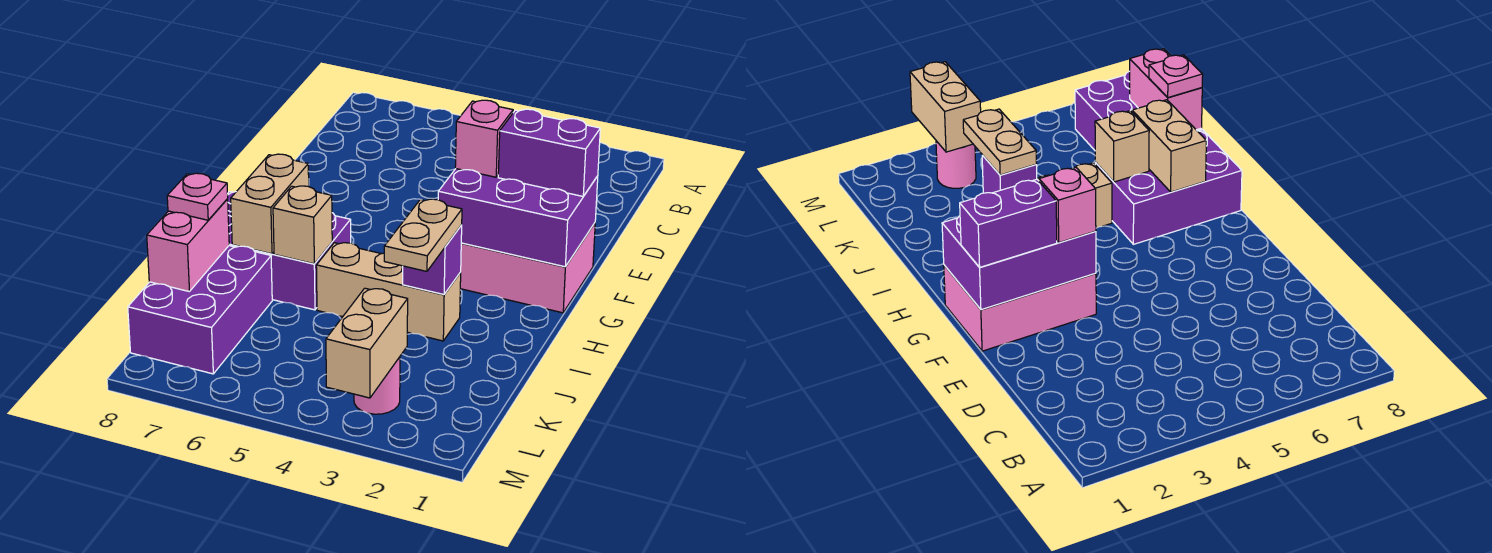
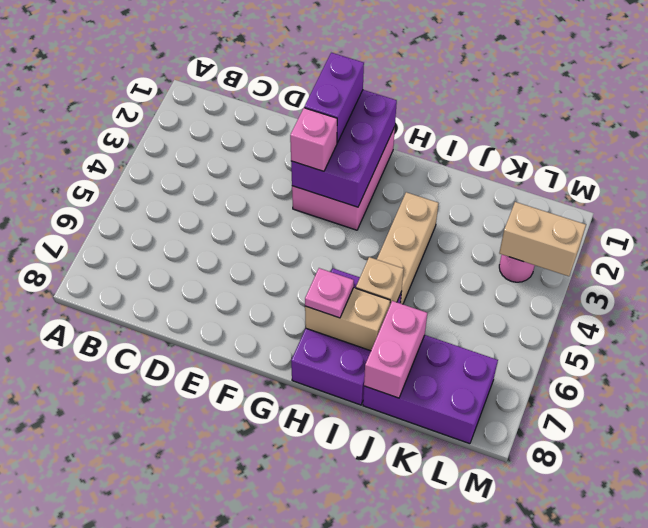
purple brick I3 level 2 -> none
tan plate I3:J3 level 3 -> none
pink brick J8:K8 level 2 -> pink brick J7:J8 level 2
pink plate J8 level 3 -> pink plate H7 level 3

